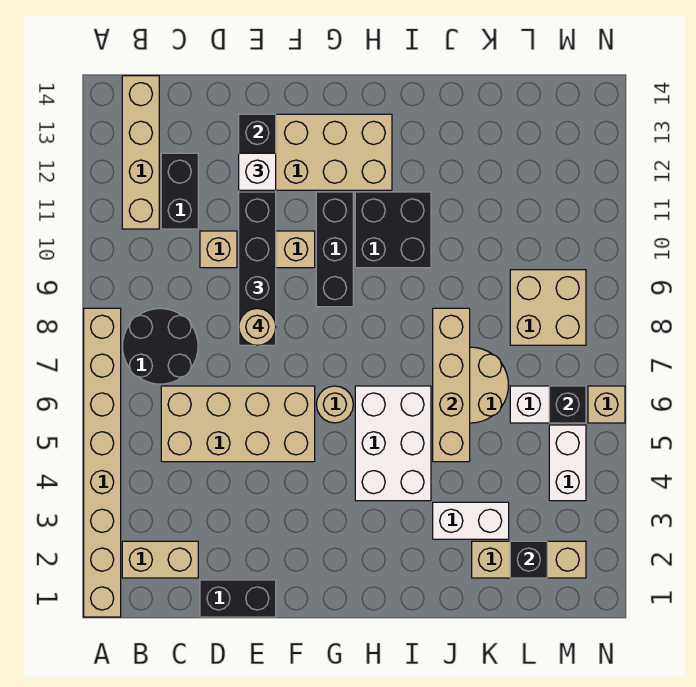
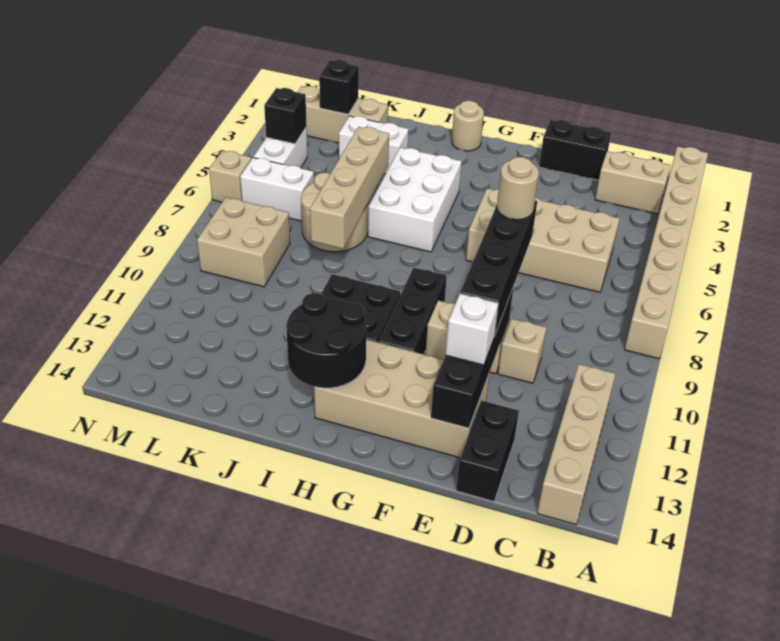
black round brick B7:C8 level 1 -> black round brick H12:I13 level 2
black brick C11:C12 level 1 -> black brick D13:D14 level 1
tan round brick G6 level 1 -> tan round brick H1 level 1
black brick M6 level 2 -> black brick M4 level 2

